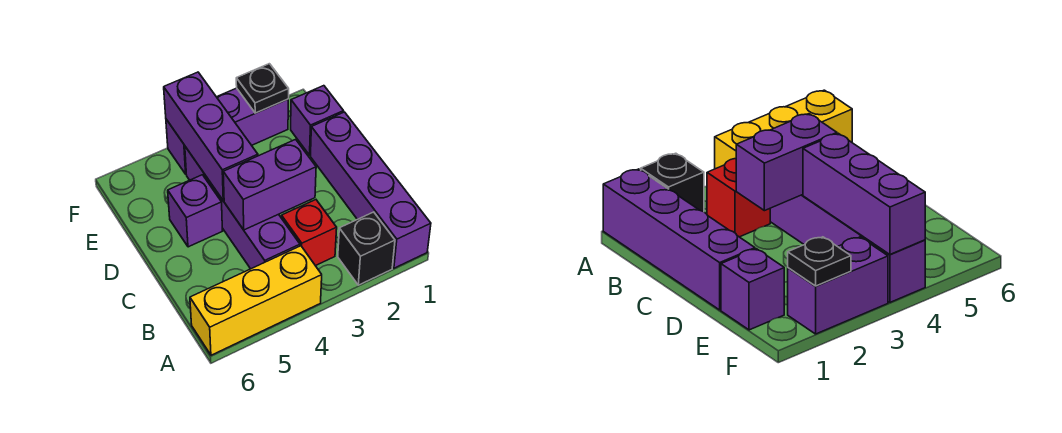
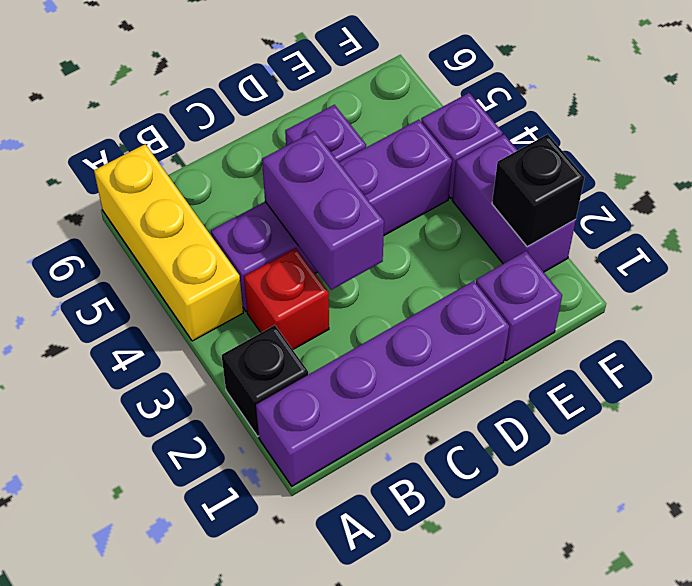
purple brick D4:F4 level 2 -> none
black plate F2 level 2 -> black brick F2 level 2

